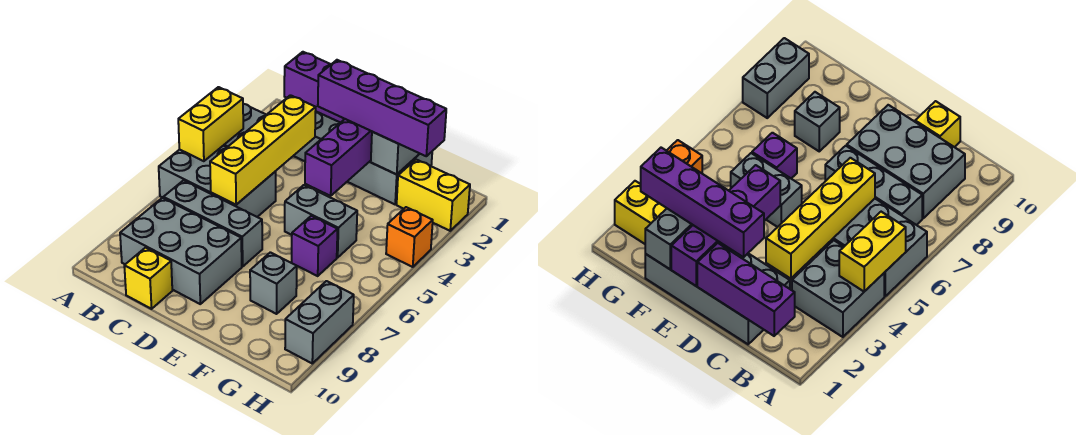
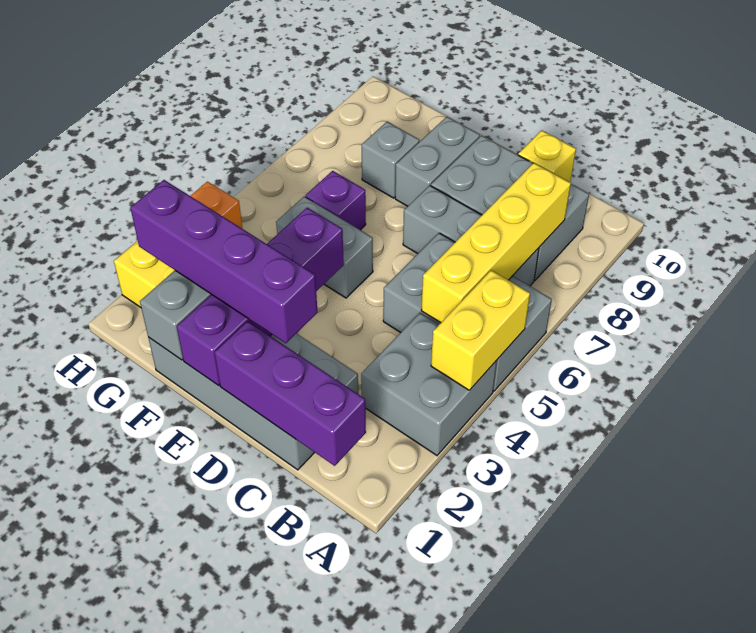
yellow brick C3:C6 level 2 -> yellow brick B5:B8 level 2
grey brick H8:H9 level 1 -> grey brick E8:E9 level 1

